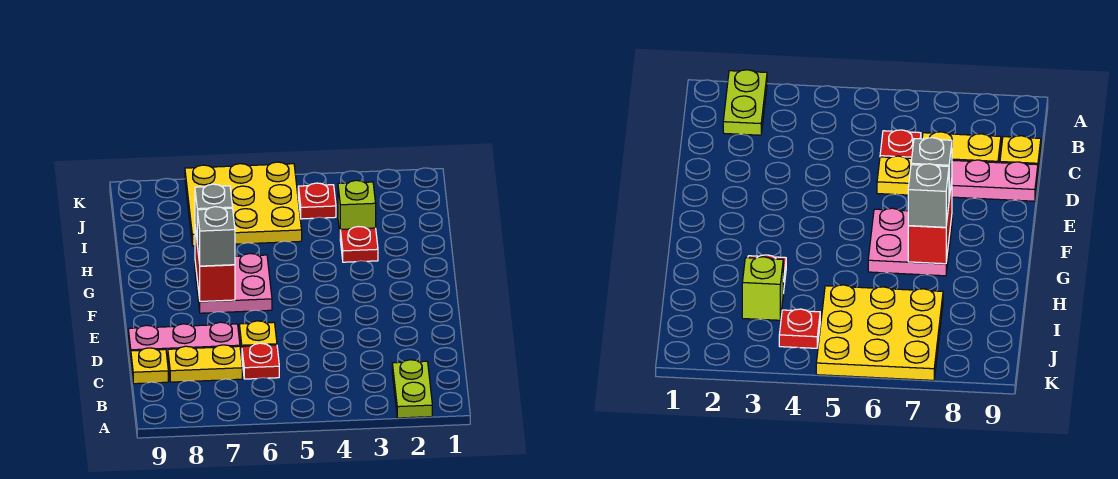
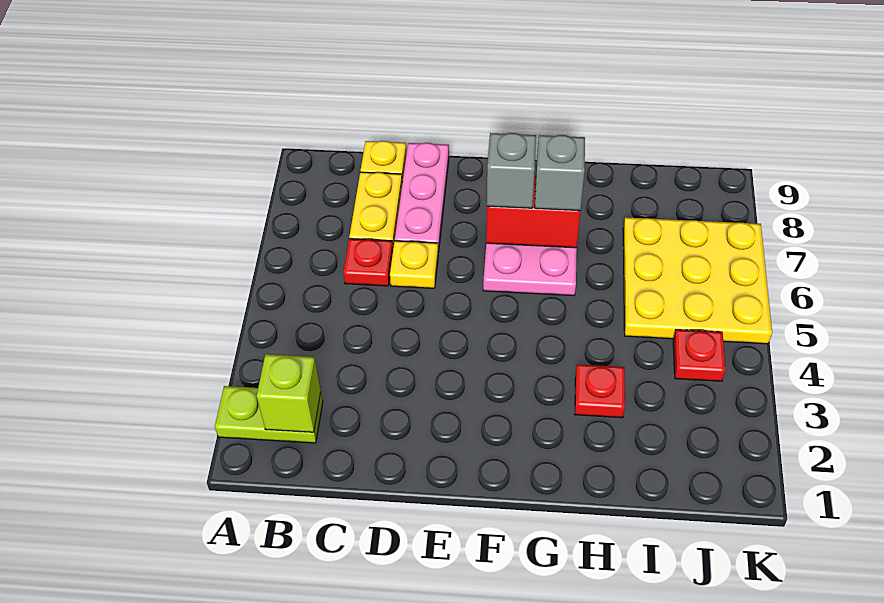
lime brick I3 level 1 -> lime brick B2 level 2

